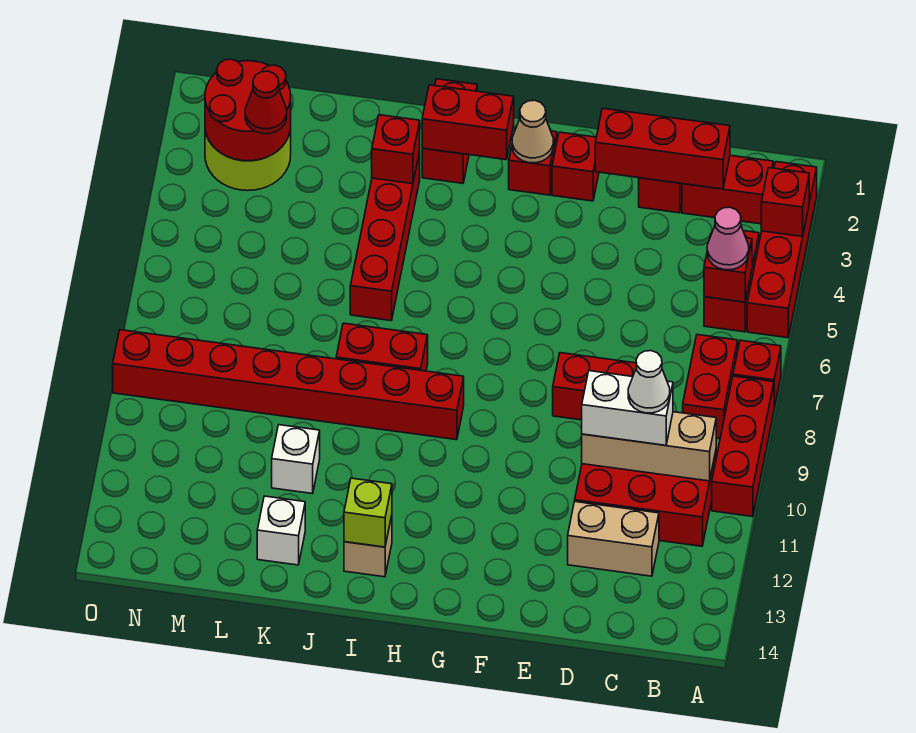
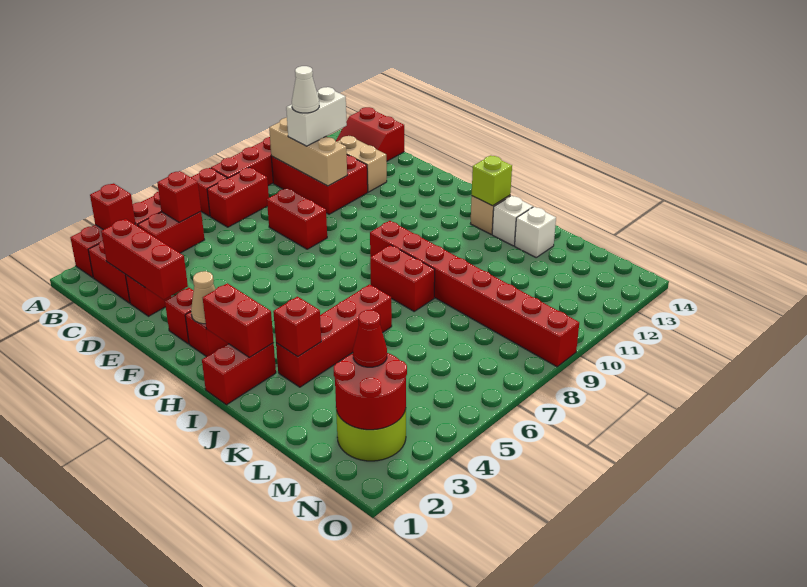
pink cone B5 level 3 -> none
none -> red slope B13:C14 level 1 top 14
white brick C10:D10 level 3 -> white brick C10:C11 level 3
white brick K11 level 1 -> white brick J13 level 1

